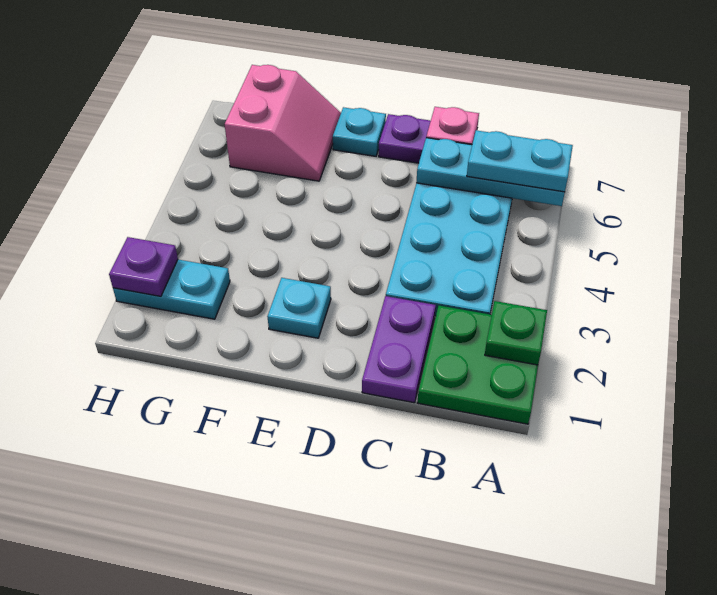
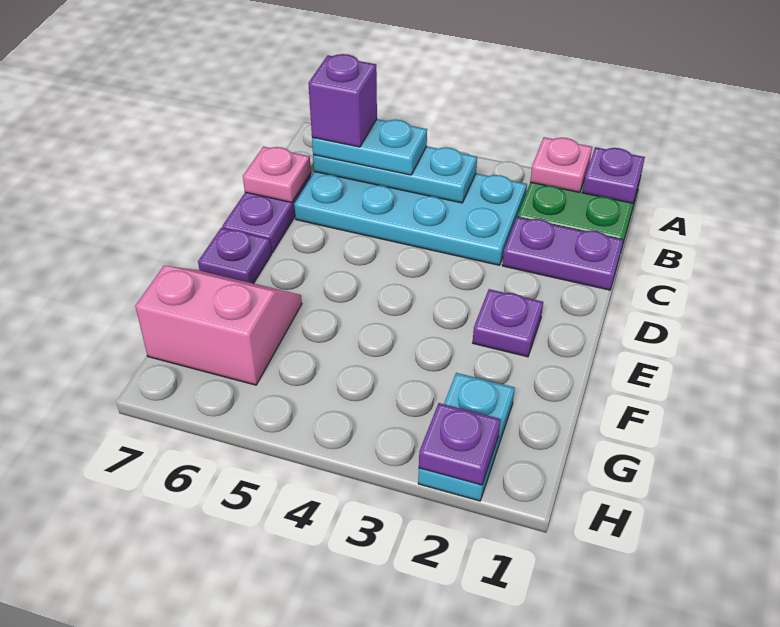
none -> purple plate A1 level 2
green plate A2 level 2 -> pink plate A2 level 2
cyan plate A6:C6 level 2 -> cyan plate B4:B6 level 2
cyan plate A6:B6 level 3 -> cyan plate B5:B6 level 3
none -> purple brick B6 level 4
cyan plate E2 level 1 -> purple plate E2 level 1
cyan plate E7 level 1 -> purple plate E7 level 1

